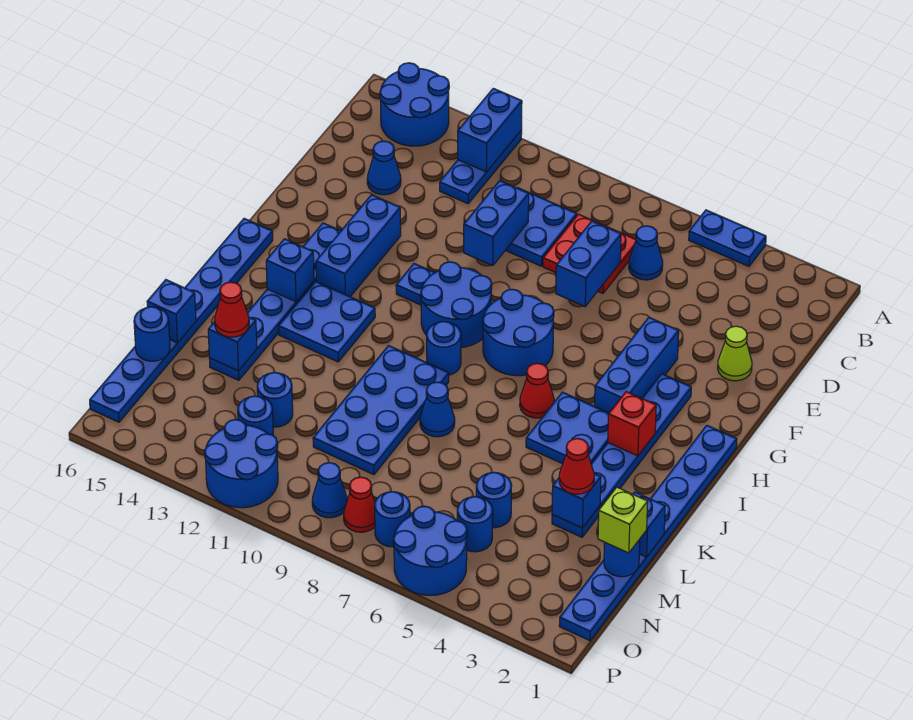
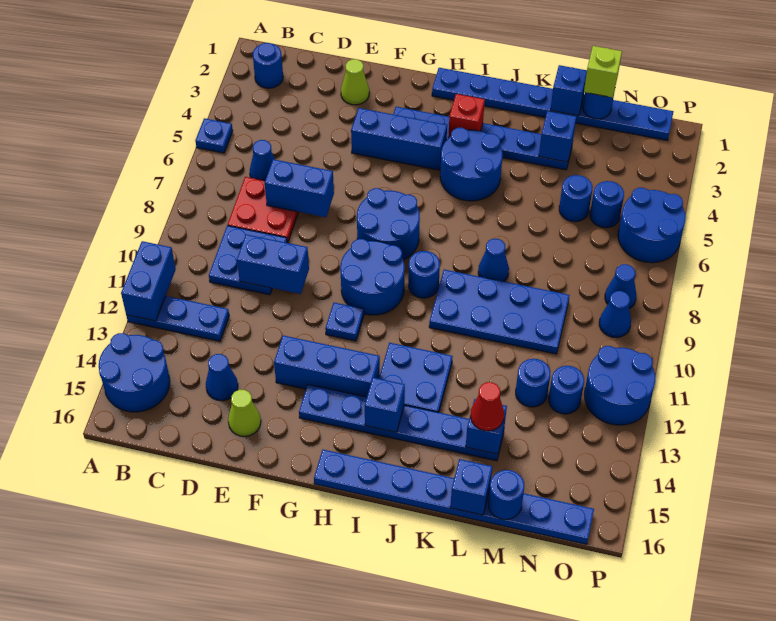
blue plate A4:A5 level 1 -> blue plate A5 level 1
blue brick A12:B12 level 2 -> blue brick A11:A12 level 2
none -> lime cone E15 level 1
blue plate I4:J5 level 1 -> blue round brick I4:J5 level 1
red cone I6 level 1 -> none
red cone L3 level 3 -> none
blue round brick O7 level 1 -> blue round brick B2 level 1
red cone O8 level 1 -> blue cone O8 level 1

